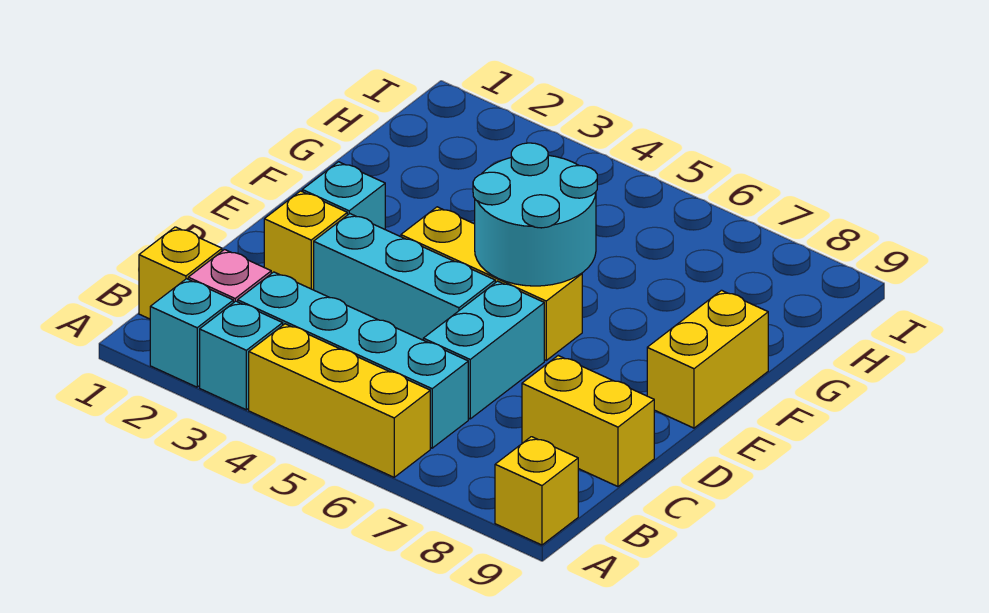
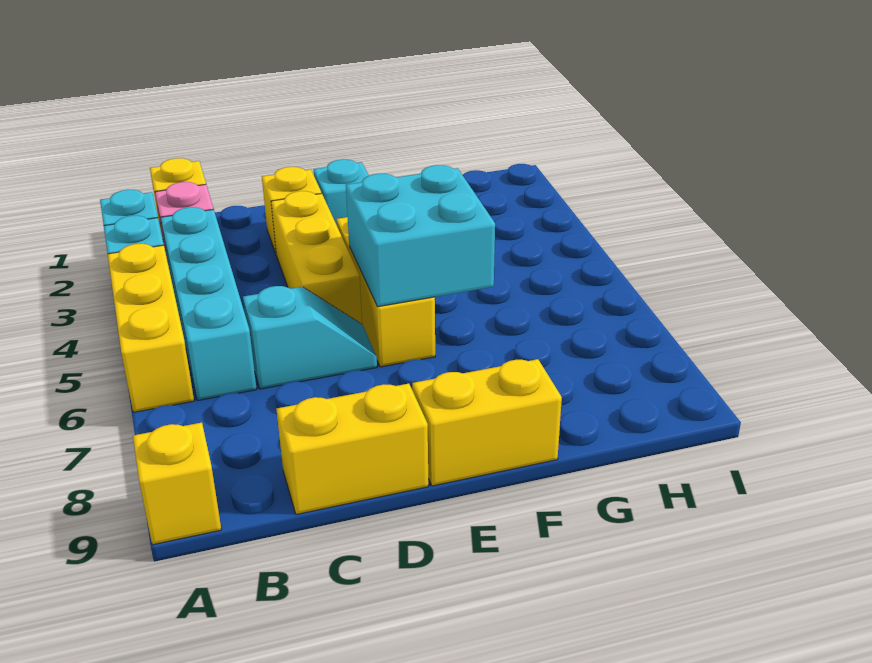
cyan brick C6:D6 level 1 -> cyan slope C6:D6 level 1 top C
yellow brick C8:C9 level 1 -> yellow brick C9:D9 level 1
cyan brick D3:D5 level 1 -> yellow brick D3:D5 level 1
cyan round brick E5:F6 level 2 -> cyan brick E5:F6 level 2

